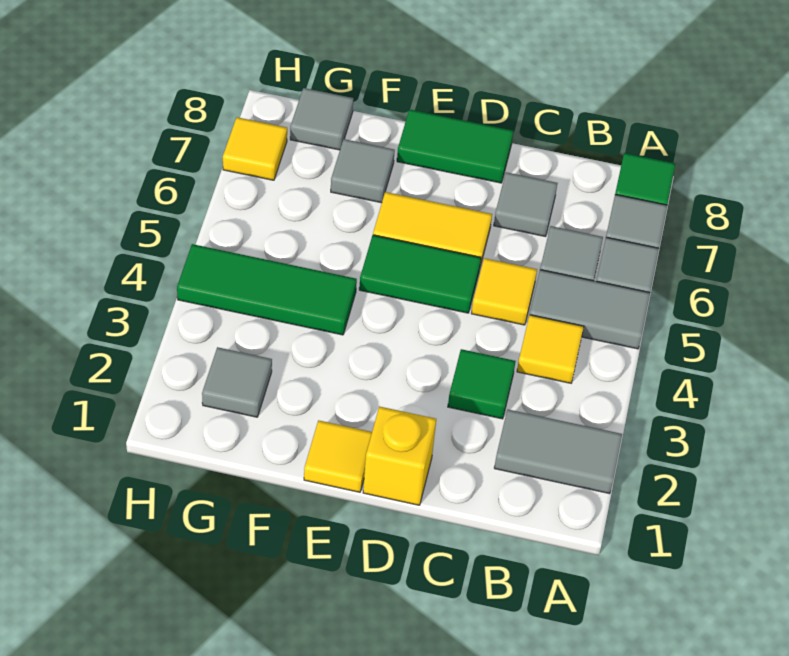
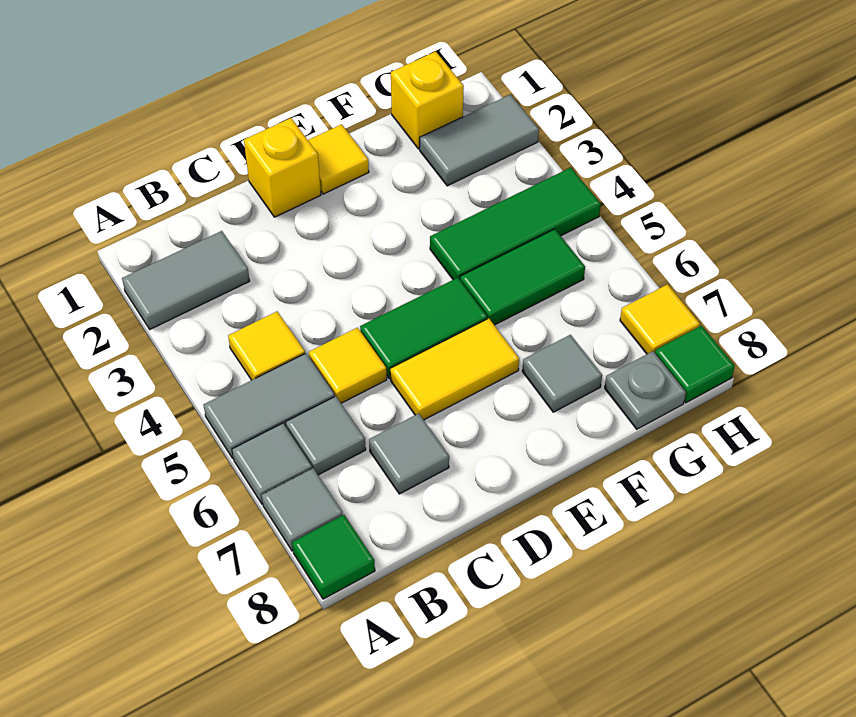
green tile C3 level 1 -> green tile H8 level 1
green tile D8:E8 level 1 -> green tile F5:G5 level 1
none -> yellow brick G1 level 1
grey tile G2 level 1 -> grey tile G2:H2 level 1
grey tile G8 level 1 -> grey plate G8 level 1

